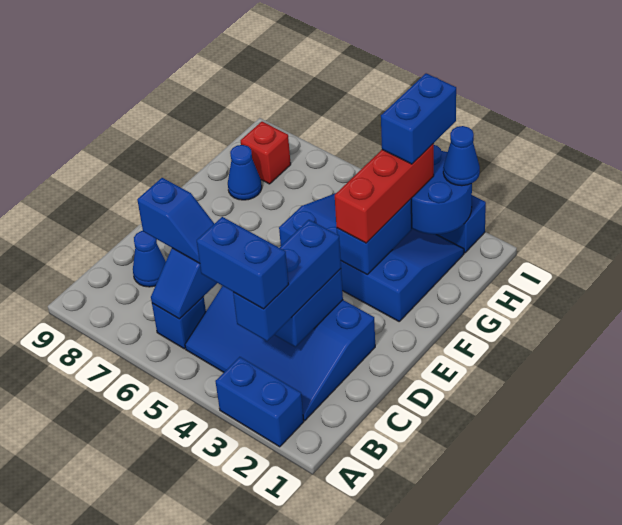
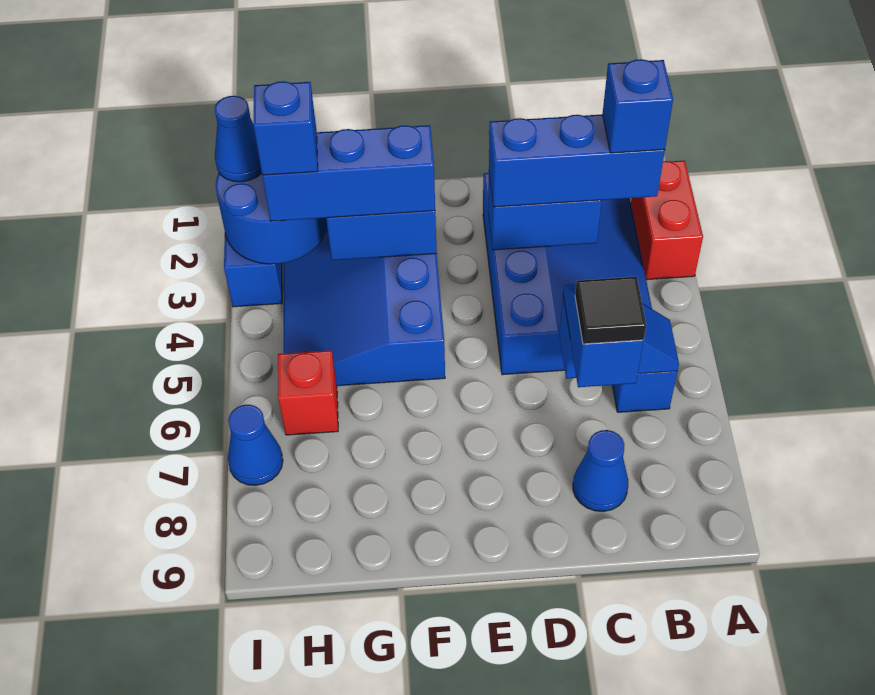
blue brick A2:A3 level 1 -> red brick A2:A3 level 1
blue brick B3:B4 level 4 -> blue brick B3 level 4
none -> black tile C7 level 4
red brick F3:H3 level 3 -> blue brick F3:H3 level 3
blue cone G8 level 1 -> blue cone I7 level 1
blue brick H3:I3 level 4 -> blue brick H3 level 4
red brick H8 level 1 -> red brick H6 level 1

